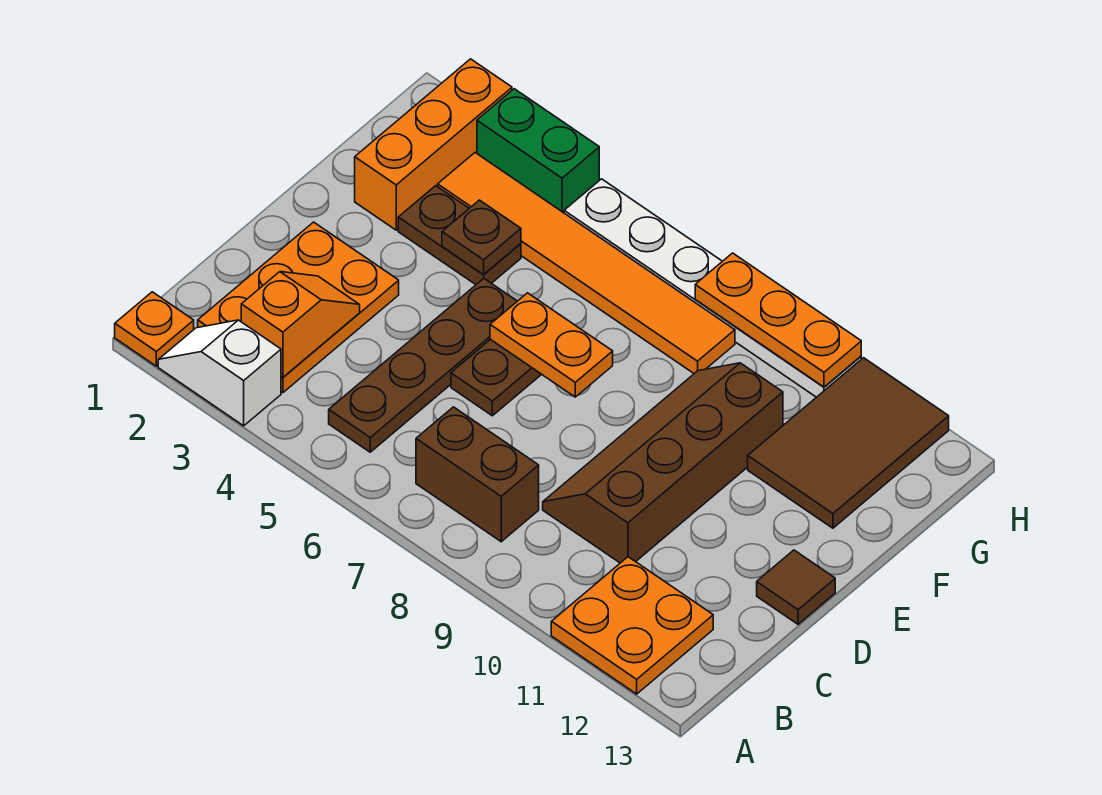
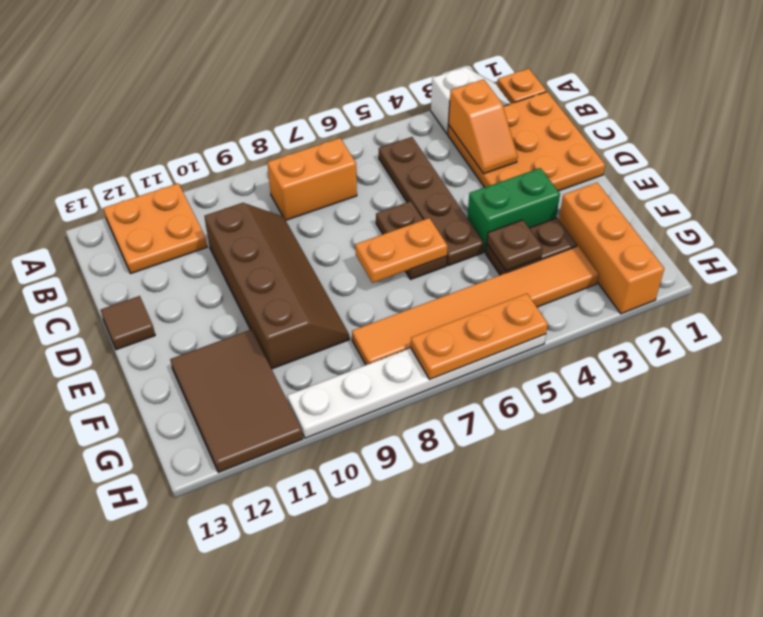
orange plate B2:D3 level 1 -> orange plate B1:D3 level 1
brown brick B7:B8 level 1 -> orange brick B7:B8 level 1
green brick H3:H4 level 1 -> green brick E3:E4 level 1
orange plate H8:H10 level 2 -> orange plate H5:H7 level 2

